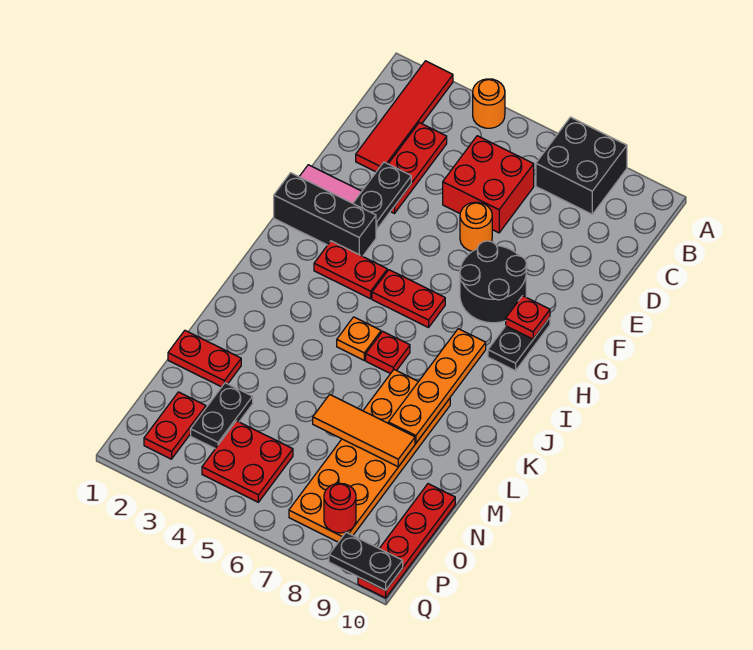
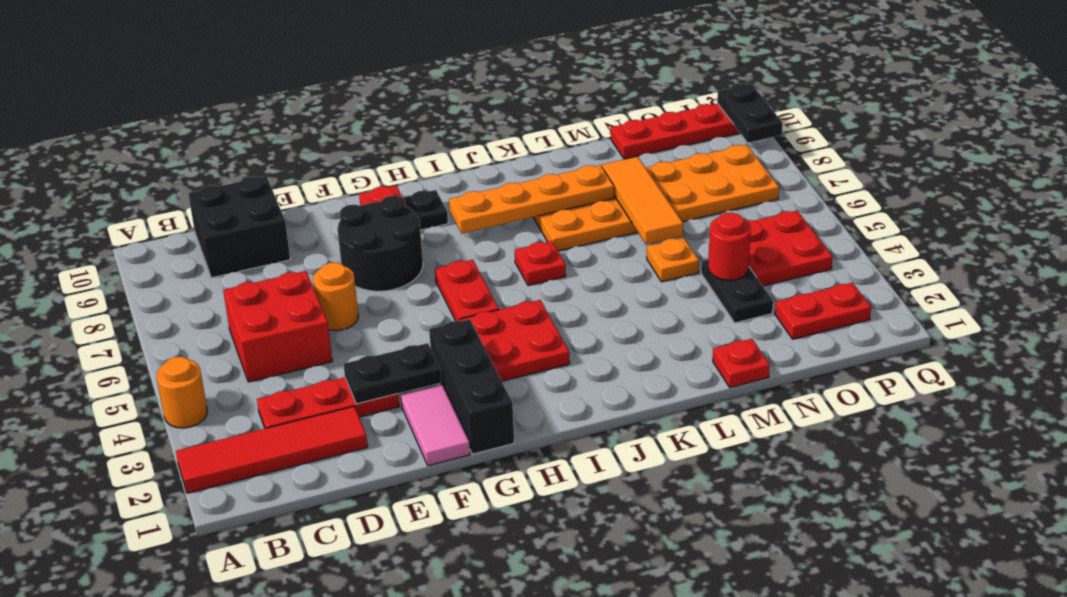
black brick A7:B8 level 1 -> black brick C9:D10 level 1
red plate H3:H4 level 1 -> red plate H3:I4 level 1
orange plate J5 level 1 -> orange plate M5 level 1
red plate M1:M2 level 1 -> red plate M1 level 1
black plate N3:O3 level 1 -> black plate N3:N4 level 1
red round brick P8 level 2 -> red round brick N4 level 2

